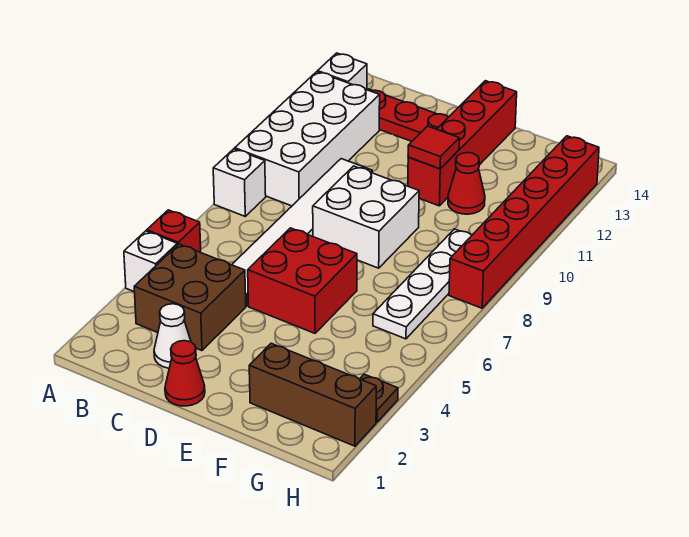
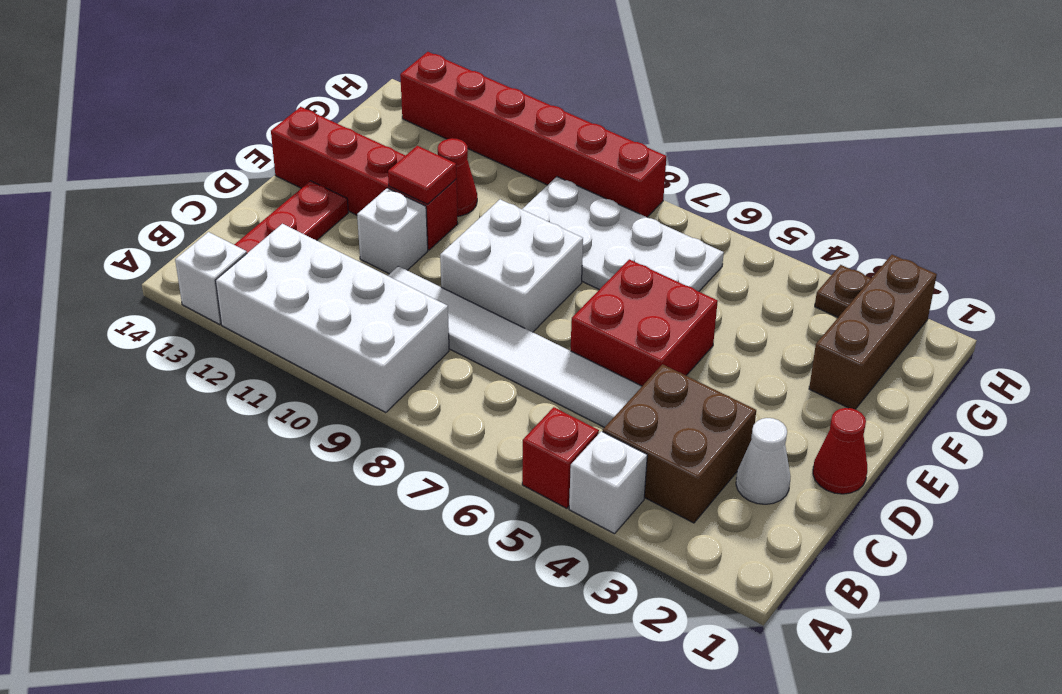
white brick A8 level 1 -> white brick D11 level 1
white plate G6:G9 level 1 -> white plate F6:G9 level 1

